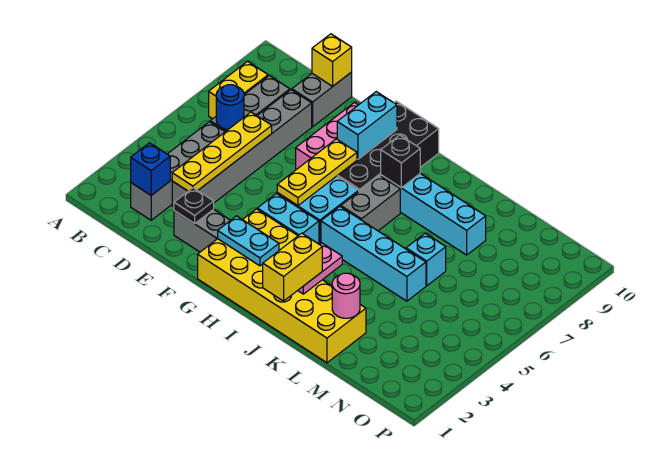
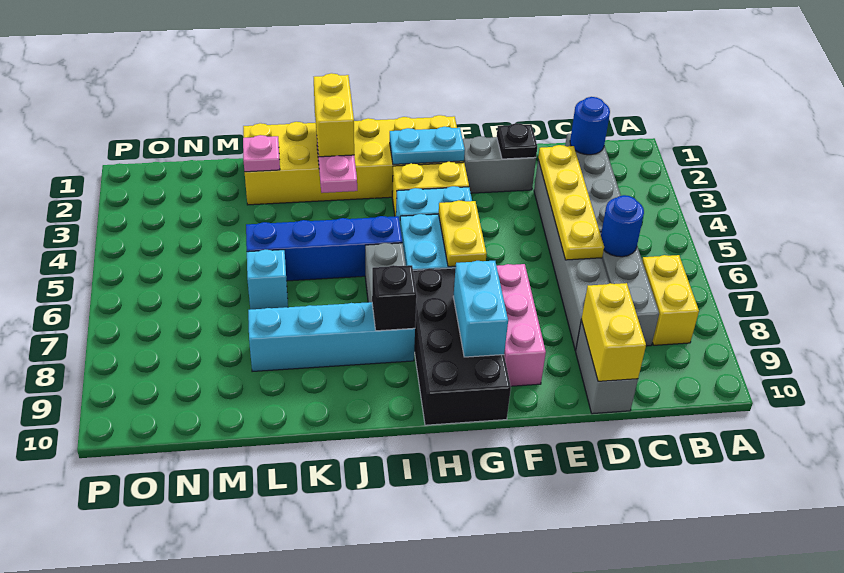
blue brick C2 level 2 -> blue round brick C2 level 2
yellow brick D10 level 2 -> yellow brick D9:D10 level 2
yellow plate G5:G7 level 2 -> yellow plate G5:G6 level 2
cyan brick I5:L5 level 1 -> blue brick I5:L5 level 1
pink round brick L2 level 2 -> pink plate L2 level 2

